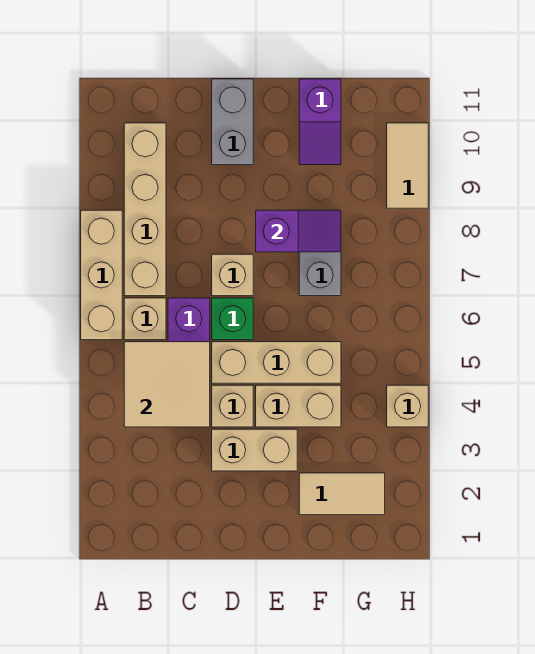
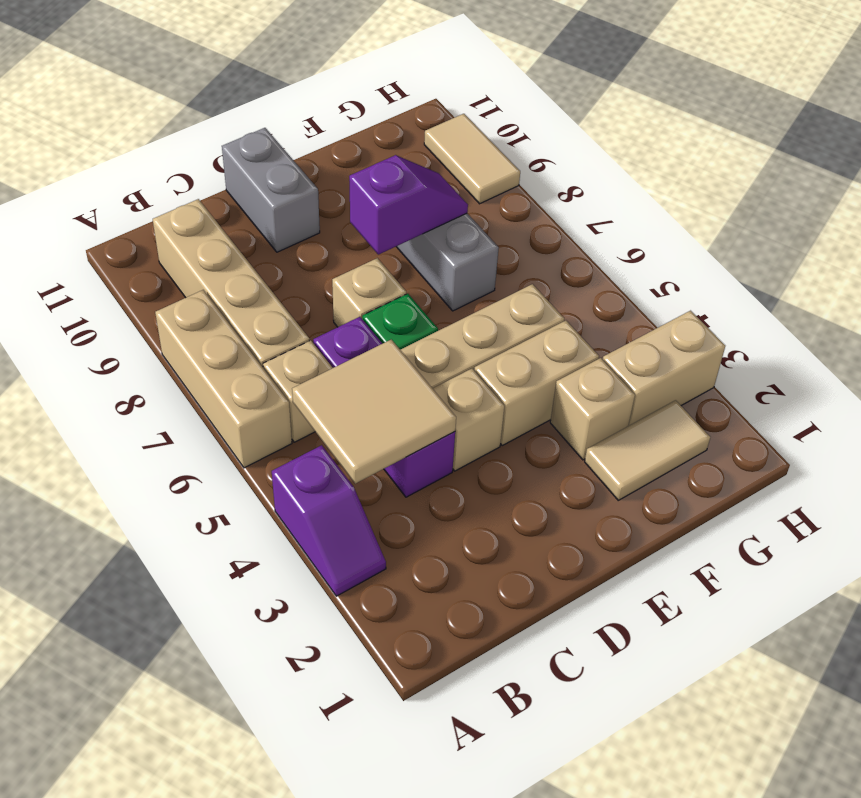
tan brick D3:E3 level 1 -> tan brick G3:H3 level 1
purple slope F10:F11 level 1 top 11 -> purple slope A3:A4 level 1 top 4
tan brick H4 level 1 -> tan brick F3 level 1

